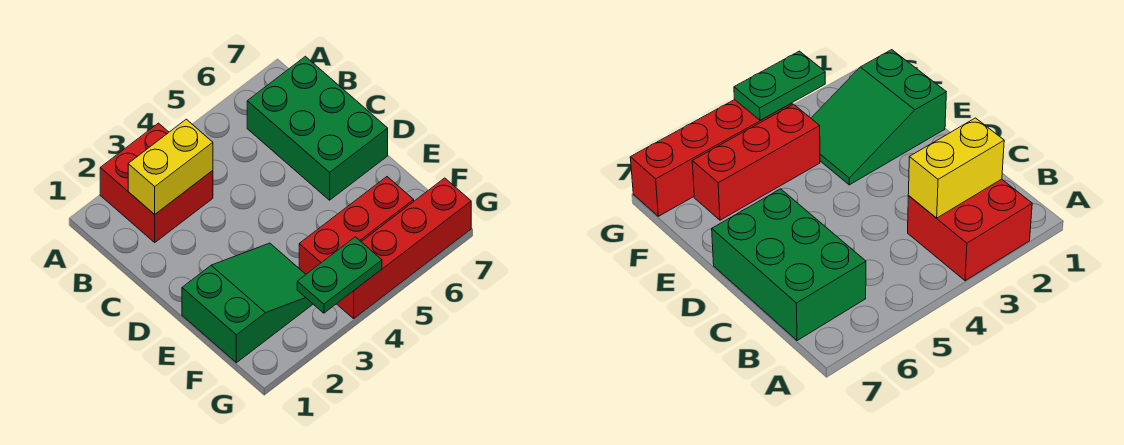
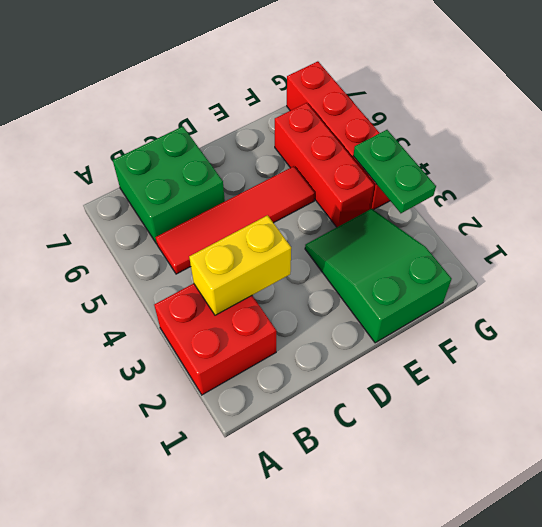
yellow brick B2:B3 level 2 -> yellow brick B3:C3 level 2
none -> red tile B5:E5 level 1
green brick B6:D7 level 1 -> green brick B6:C7 level 1

